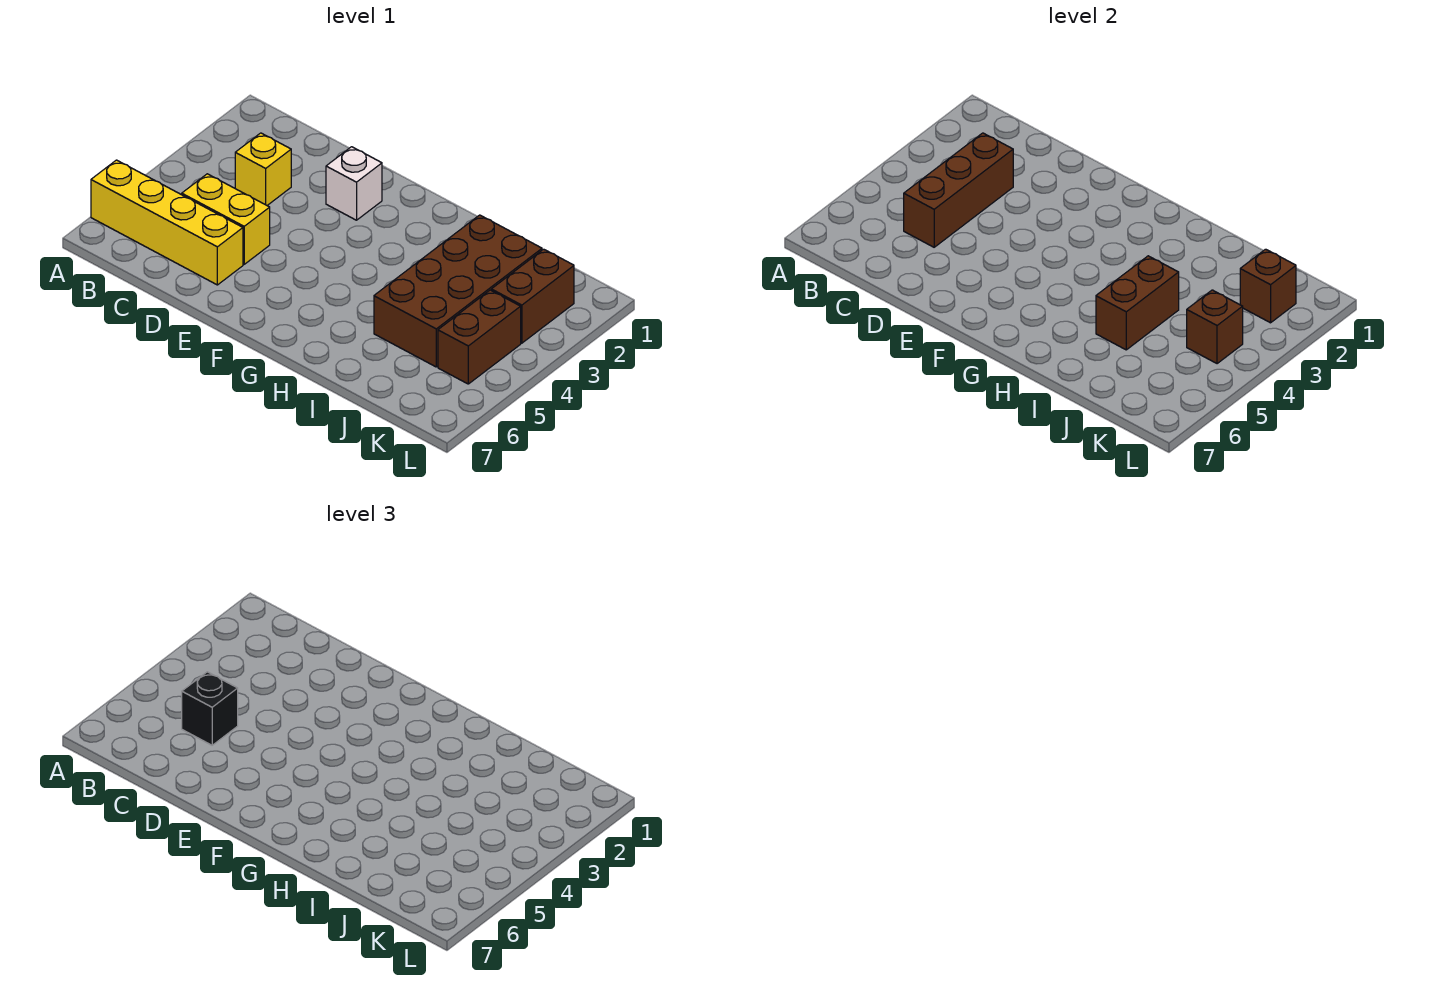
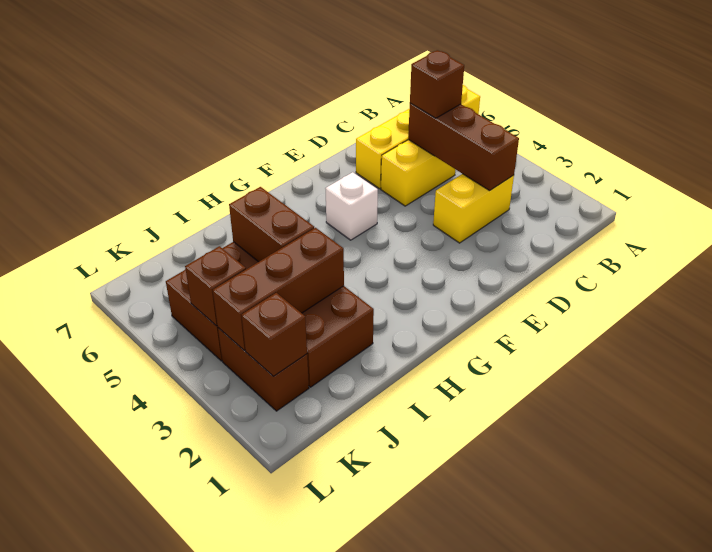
yellow brick C3 level 1 -> yellow brick C3:D3 level 1
black brick C5 level 3 -> brown brick C5 level 3
white brick E2 level 1 -> white brick F5 level 1
none -> brown brick I3:K3 level 2

